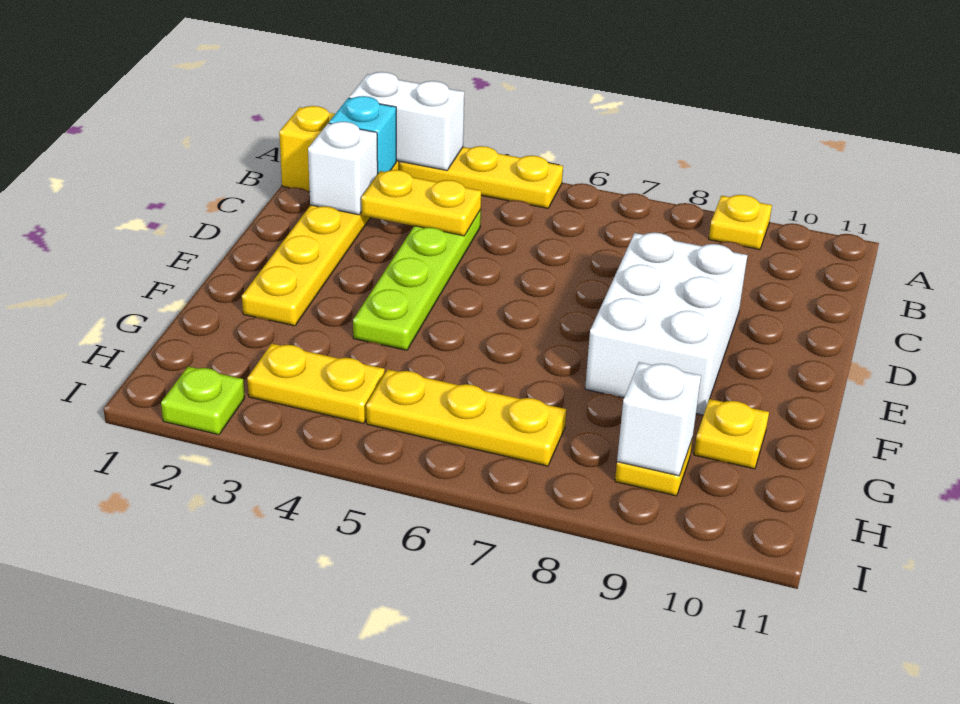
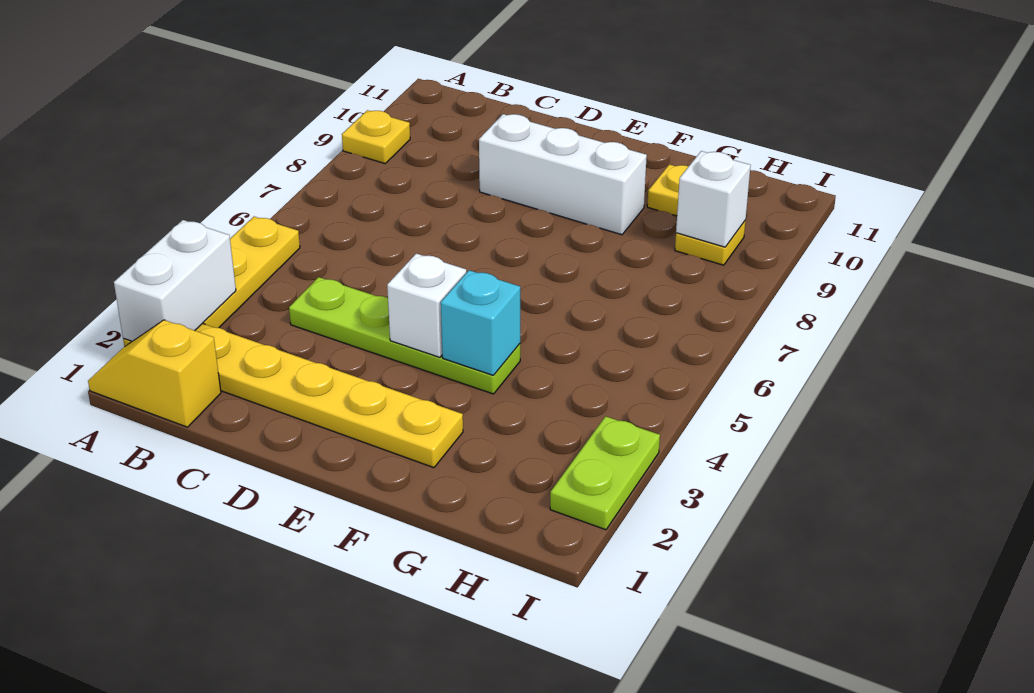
cyan brick B2 level 2 -> cyan brick F4 level 2
white brick C2 level 2 -> white brick E4 level 2
yellow plate C3:C4 level 2 -> none
white brick D8:F9 level 1 -> white brick D9:F9 level 1
yellow plate H3:H4 level 1 -> none
yellow plate H5:H7 level 1 -> none
lime plate I2 level 1 -> lime plate I2:I3 level 1

